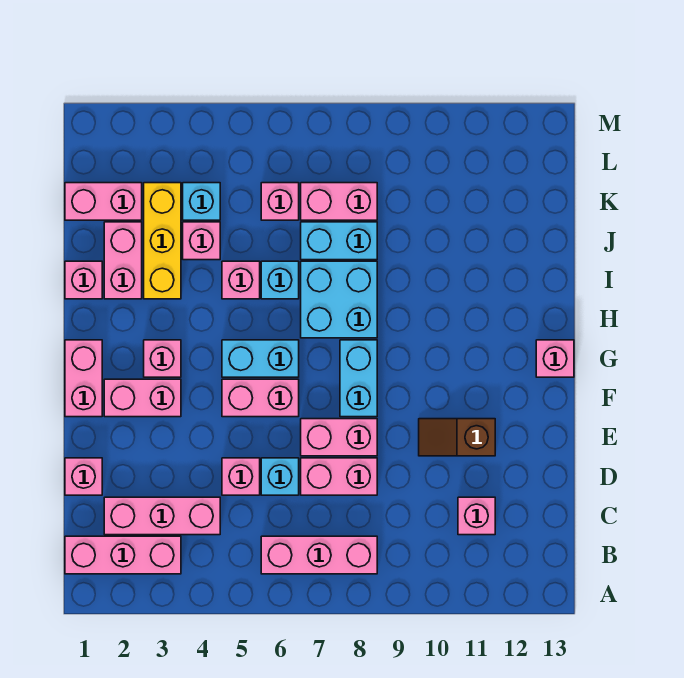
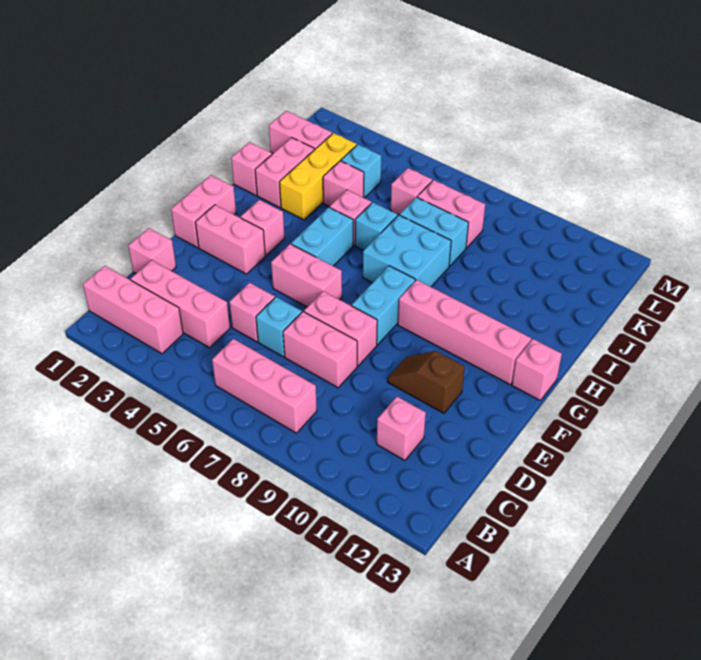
cyan brick G5:G6 level 1 -> cyan brick G5:H5 level 1
none -> pink brick G9:G12 level 1

